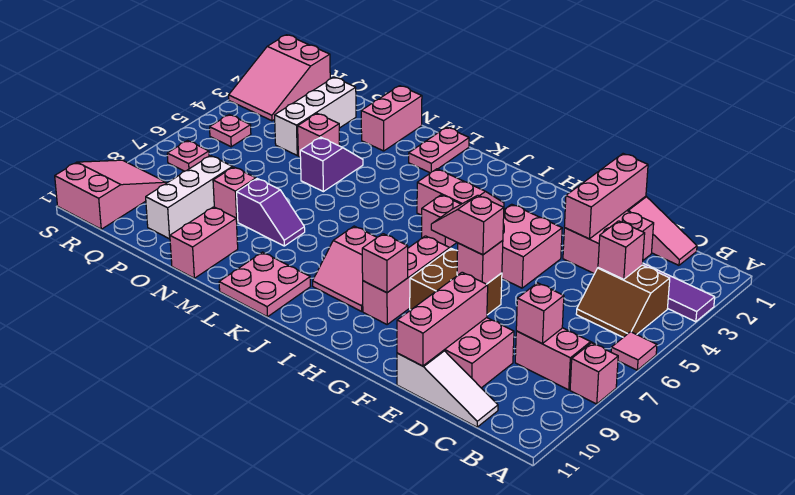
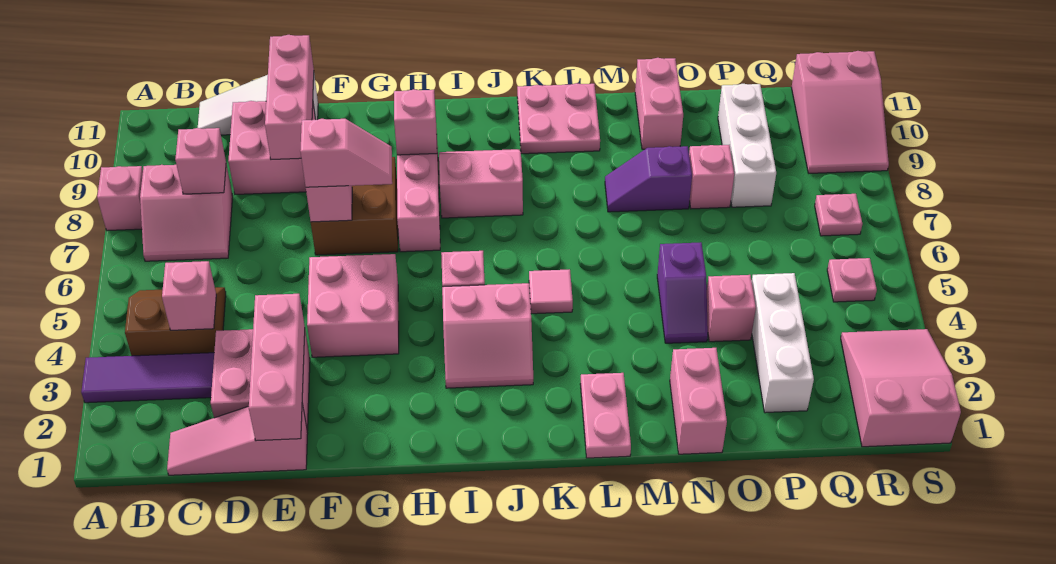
pink tile A6 level 1 -> pink tile K5 level 1

